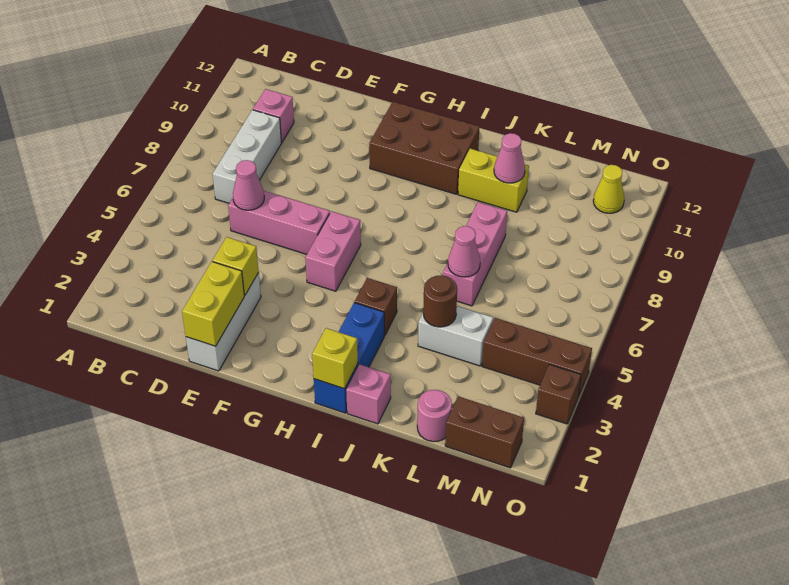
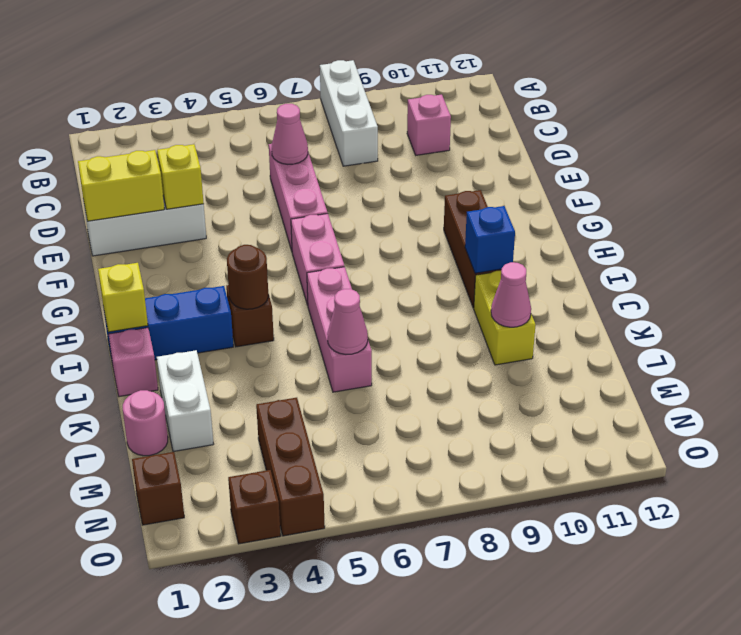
white brick C7:C9 level 1 -> white brick A8:C8 level 1
pink brick G5:G6 level 1 -> pink brick G6:H6 level 1
brown brick G10:I11 level 1 -> brown brick G10:I10 level 1
none -> blue brick I10 level 2
white brick K4:L4 level 1 -> white brick K2:L2 level 1
brown round brick K4 level 2 -> brown round brick I4 level 2
pink brick K6:K8 level 1 -> pink brick I6:K6 level 1
brown brick M1:N1 level 1 -> brown brick N1 level 1
yellow cone N11 level 1 -> none

